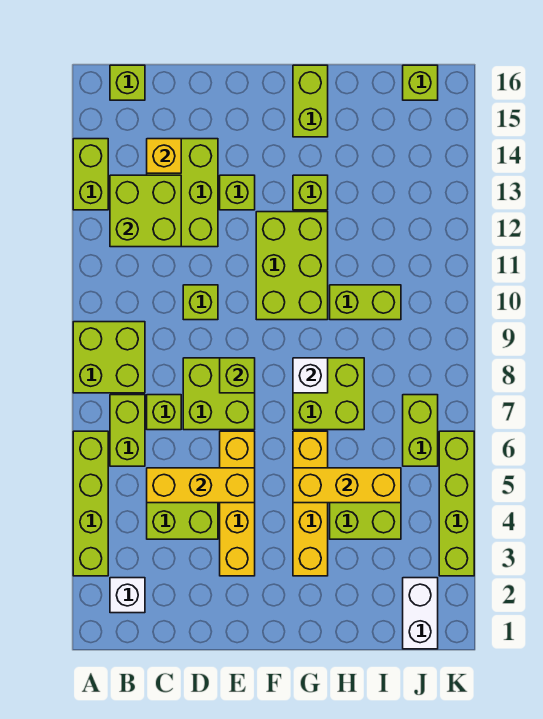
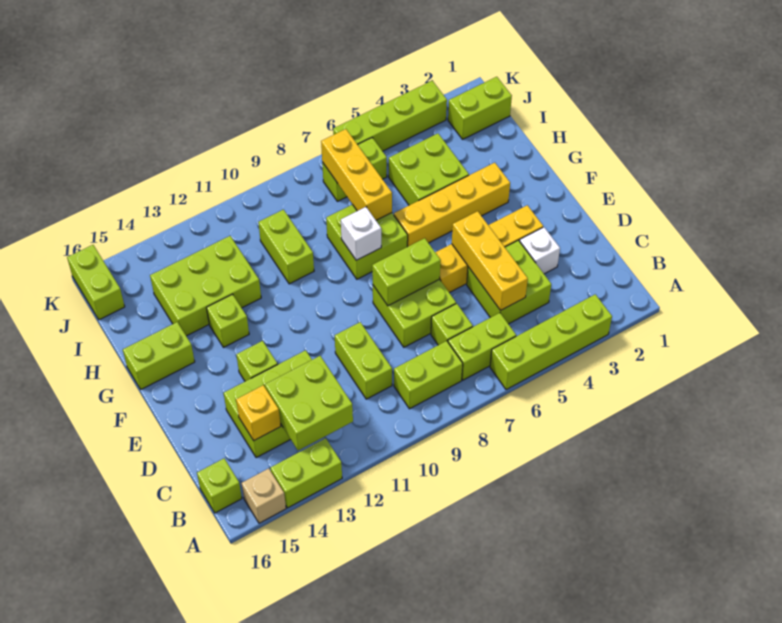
lime brick A8:B9 level 1 -> lime brick B8:B9 level 1
none -> tan brick A15 level 1
white brick B2 level 1 -> white brick D3 level 1
lime brick D10 level 1 -> lime brick C10:D10 level 1
lime brick E8 level 2 -> lime brick E7:E8 level 2
lime brick F10:G12 level 1 -> lime brick H12:I14 level 1
yellow brick G5:I5 level 2 -> yellow brick H7:J7 level 2
white brick J1:J2 level 1 -> lime brick J1:J2 level 1
lime brick J16 level 1 -> lime brick J16:K16 level 1

